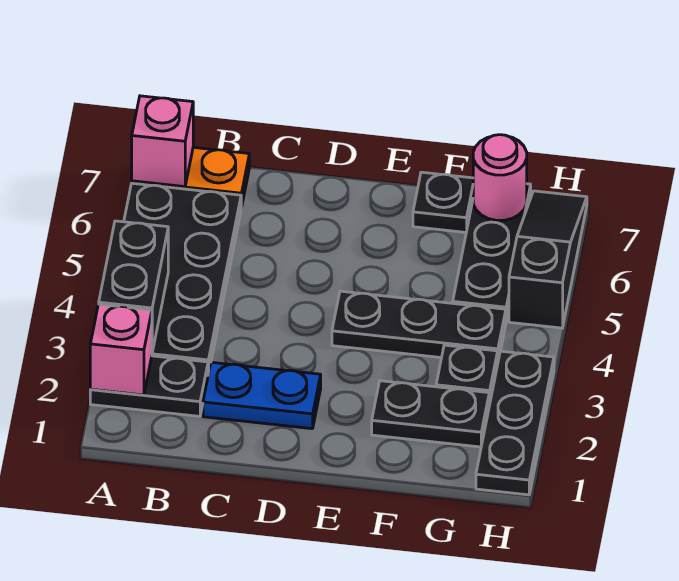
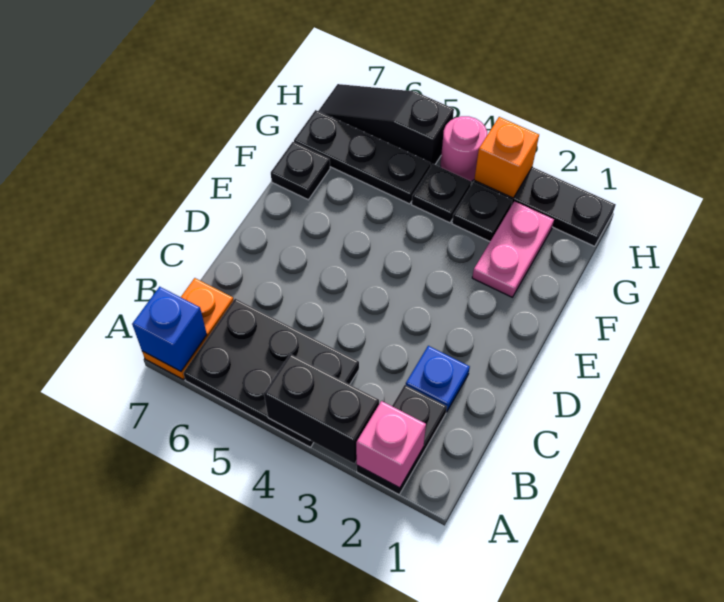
black plate A3:B6 level 1 -> black plate A4:B6 level 1
pink brick A7 level 2 -> blue brick A7 level 2
blue plate C2:D2 level 1 -> blue plate C2 level 1
black plate E4:G4 level 1 -> black plate G4 level 1
black plate F2:G2 level 1 -> pink plate F2:G2 level 1
pink round brick G7 level 2 -> pink round brick H4 level 1
none -> orange brick H3 level 2

